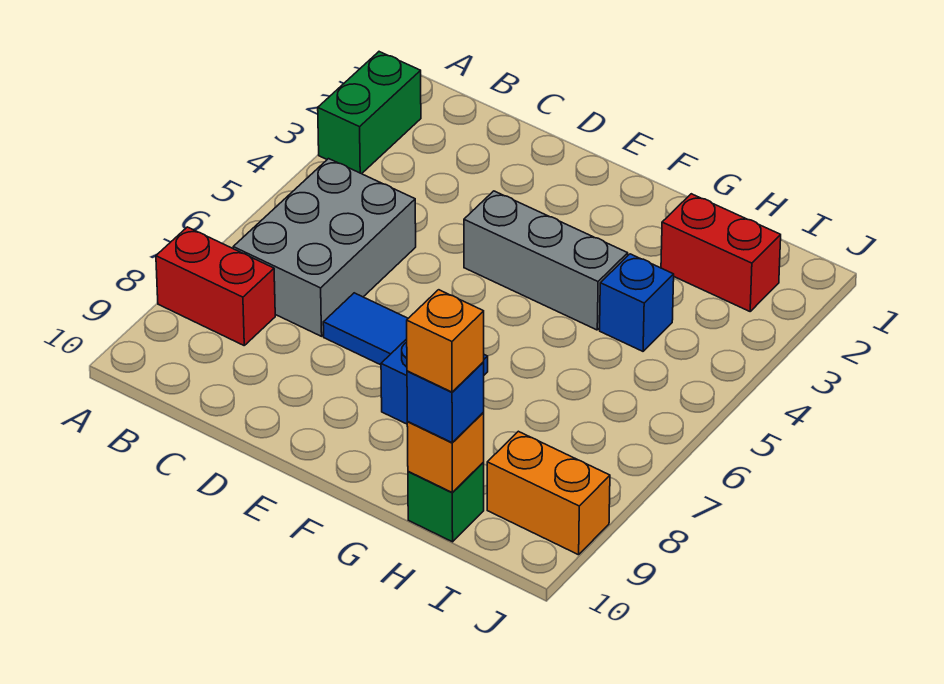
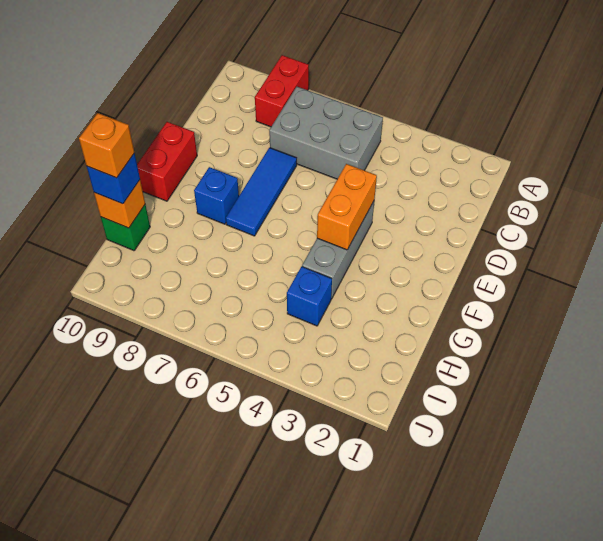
green brick A2:A3 level 1 -> none
red brick H2:I2 level 1 -> red brick E10:F10 level 1
orange brick I9:J9 level 1 -> orange brick E4:F4 level 2

